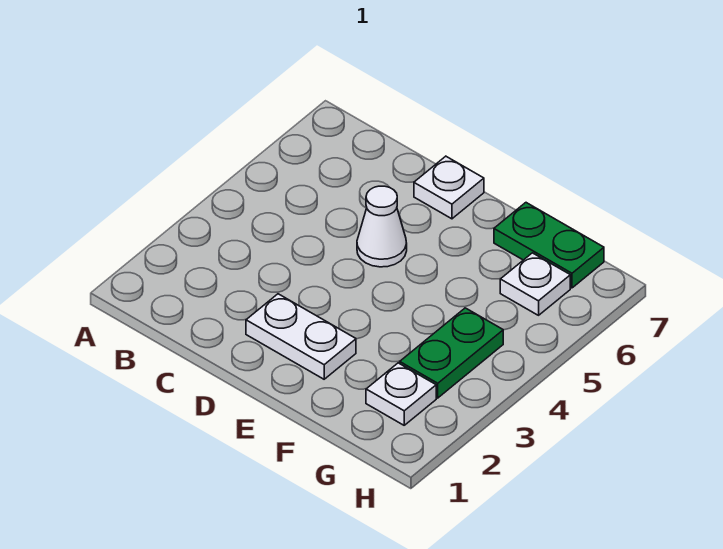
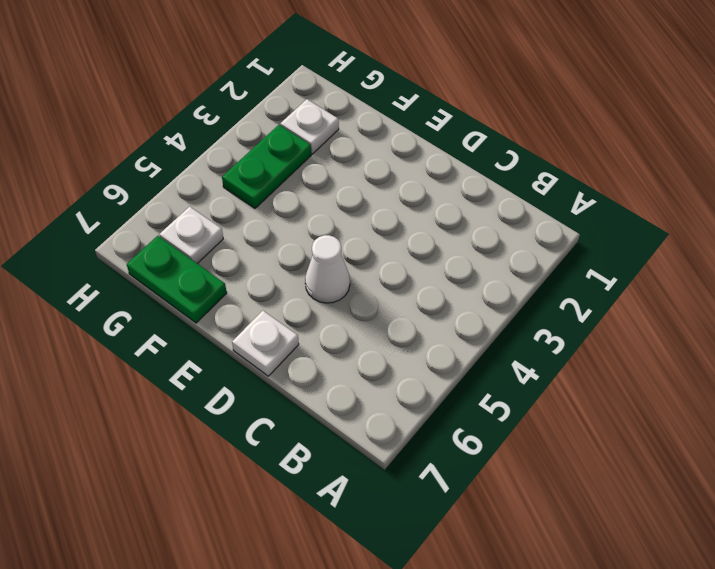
white plate D2:E2 level 1 -> none

